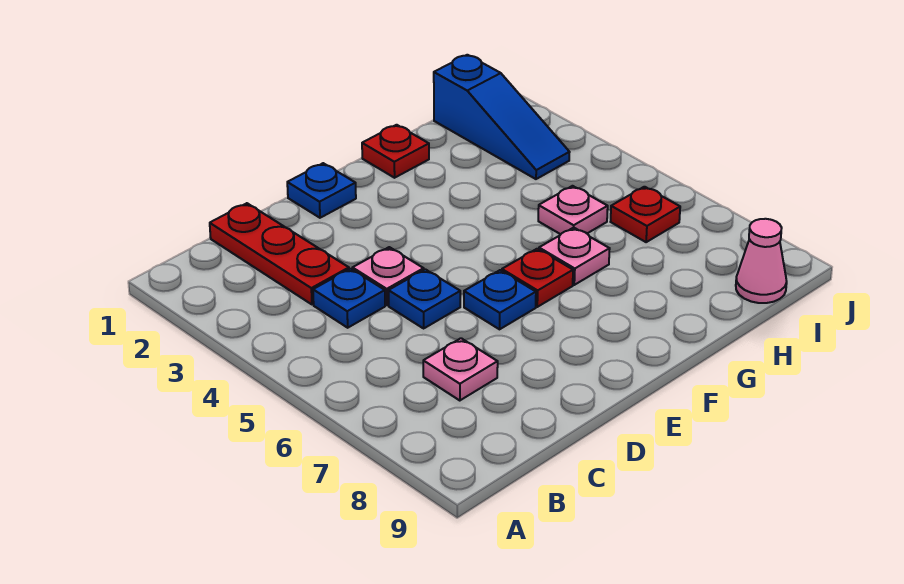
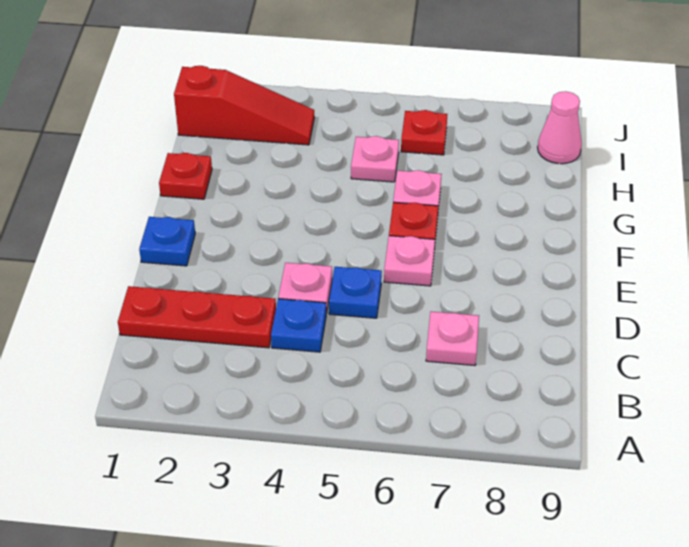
blue plate E6 level 1 -> pink plate E6 level 1
blue slope I1:I3 level 1 top 1 -> red slope I1:I3 level 1 top 1

